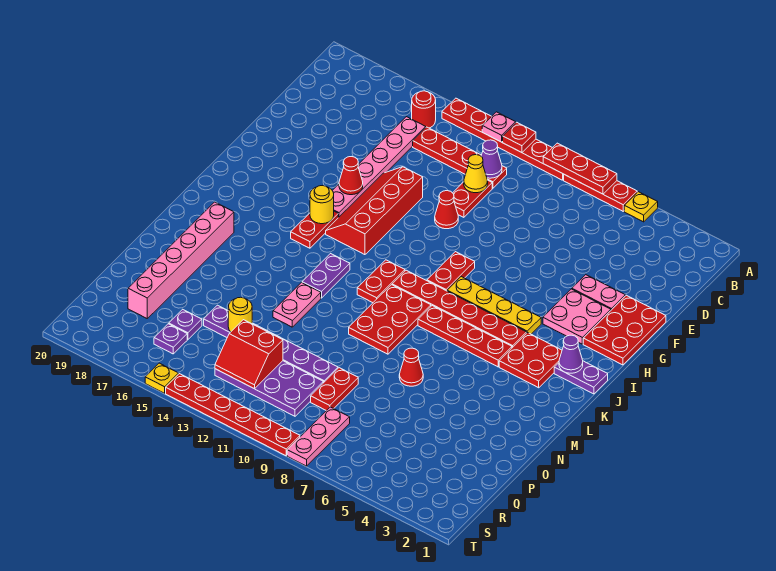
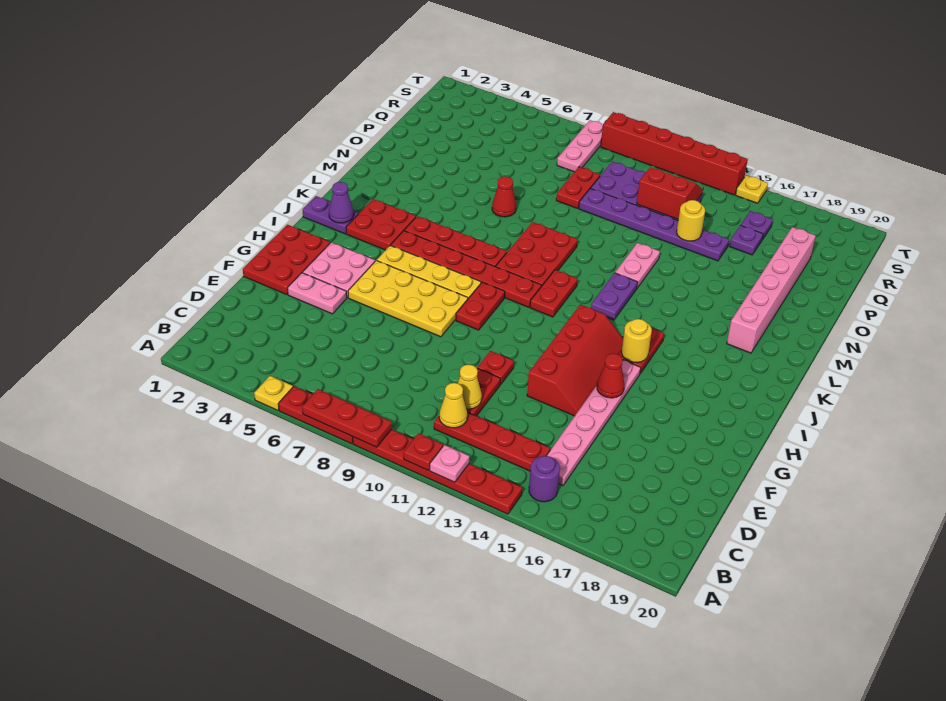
red round brick B15 level 1 -> purple round brick B15 level 1
purple cone C11 level 2 -> yellow cone C11 level 2
red cone F11 level 1 -> red plate F11 level 1
none -> yellow plate G5:H8 level 1
red plate T9:T14 level 1 -> red brick T9:T14 level 1

